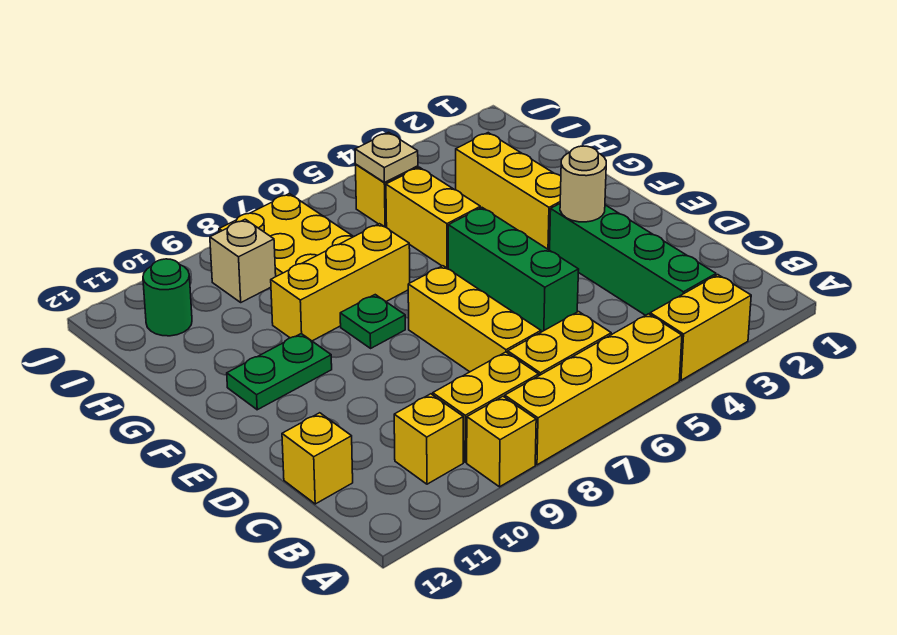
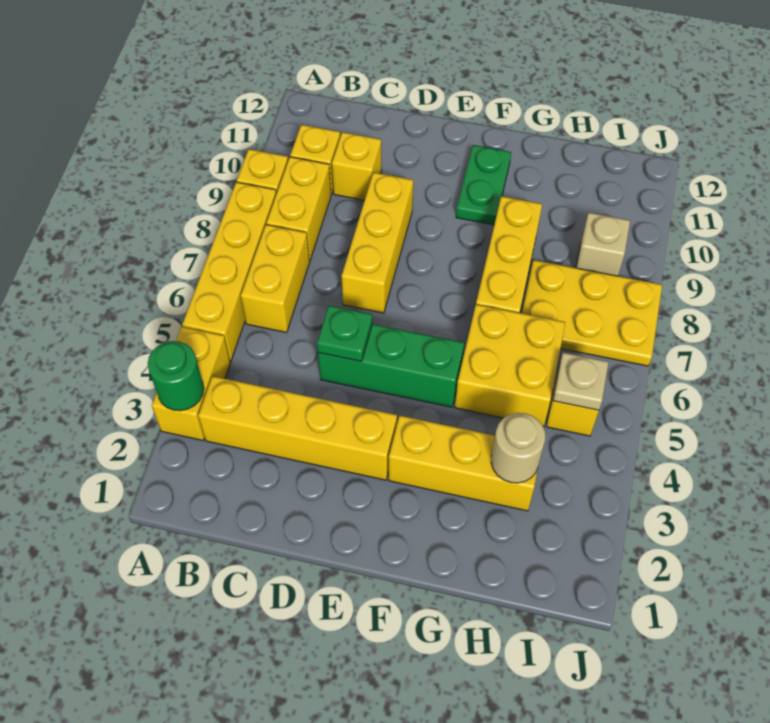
green brick B3:E3 level 1 -> yellow brick B3:E3 level 1
yellow brick C7:E7 level 1 -> yellow brick D7:D9 level 1
yellow brick C12 level 1 -> yellow brick C10 level 1
tan round brick E3 level 2 -> tan round brick H3 level 2
green plate F8 level 1 -> green plate D5 level 2
yellow brick G5:H5 level 1 -> yellow brick G5:H6 level 1
green round brick I11 level 1 -> green round brick A3 level 2

